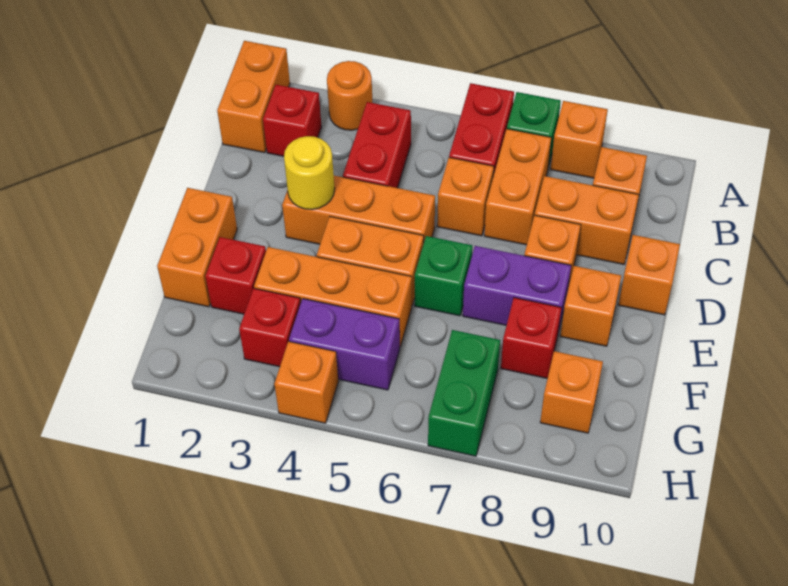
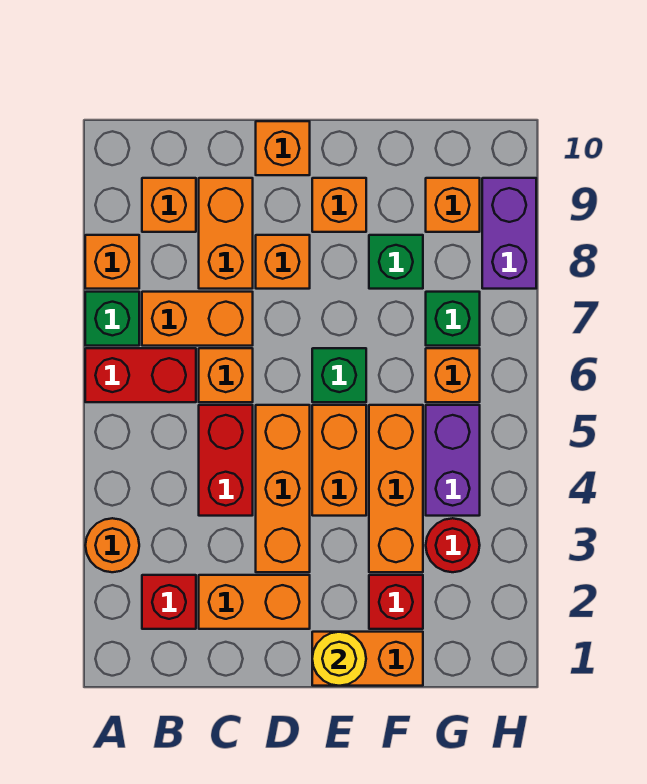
orange brick A1:B1 level 1 -> orange brick C2:D2 level 1
red brick B4:C4 level 1 -> red brick C4:C5 level 1
yellow round brick D3 level 2 -> yellow round brick E1 level 2
purple brick E7:E8 level 1 -> purple brick H8:H9 level 1
red brick F8 level 1 -> green brick F8 level 1
red brick G3 level 1 -> red round brick G3 level 1
green brick G7:H7 level 1 -> green brick G7 level 1
orange brick H4 level 1 -> orange brick G6 level 1

